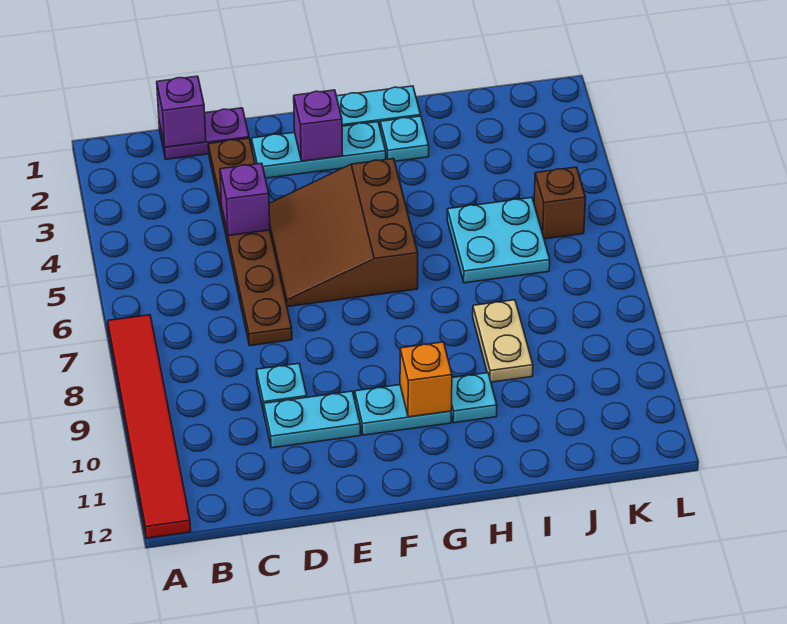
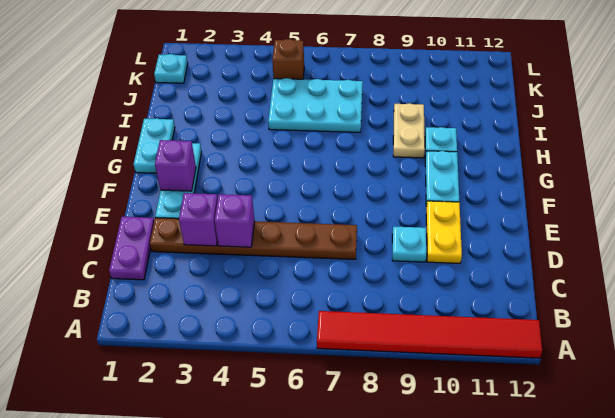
purple brick C1 level 2 -> purple brick D3 level 2
cyan plate D10:E10 level 1 -> yellow plate D10:E10 level 1
brown slope E4:G6 level 1 top G -> none
orange brick G10 level 2 -> none
cyan plate H2 level 1 -> cyan plate K1 level 1
cyan plate I5:J6 level 1 -> cyan plate I5:J7 level 1
tan plate I8:I9 level 1 -> tan plate H9:I9 level 1

